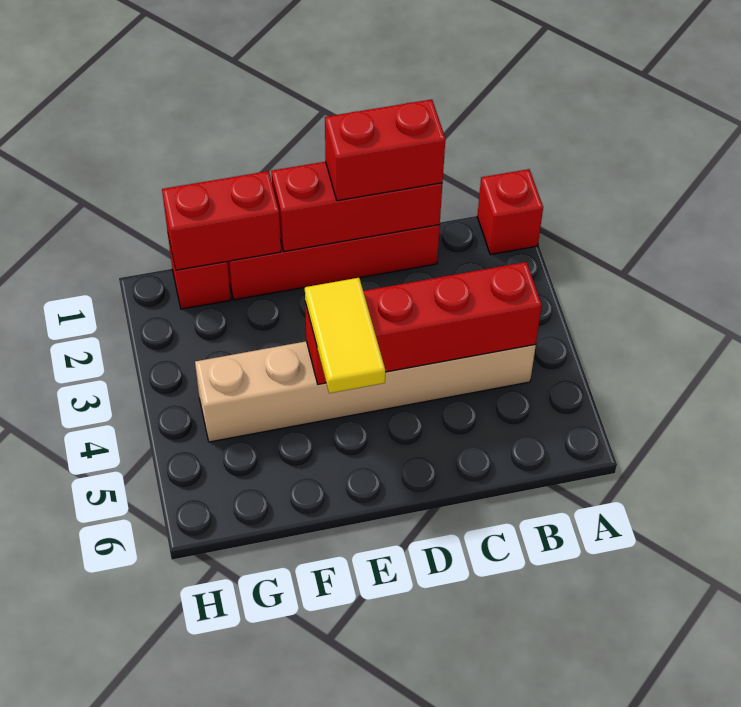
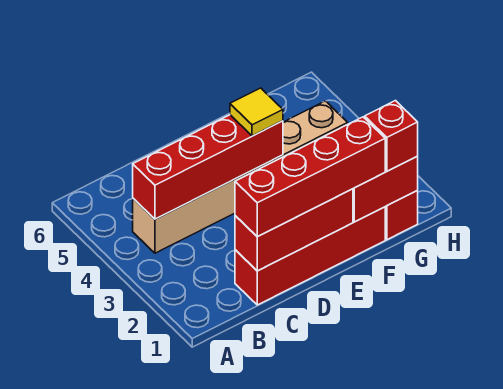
red brick A1 level 1 -> red brick G1 level 3
red brick C1:D1 level 3 -> red brick C1:F1 level 3
yellow tile E4:E5 level 3 -> yellow tile E4 level 3

